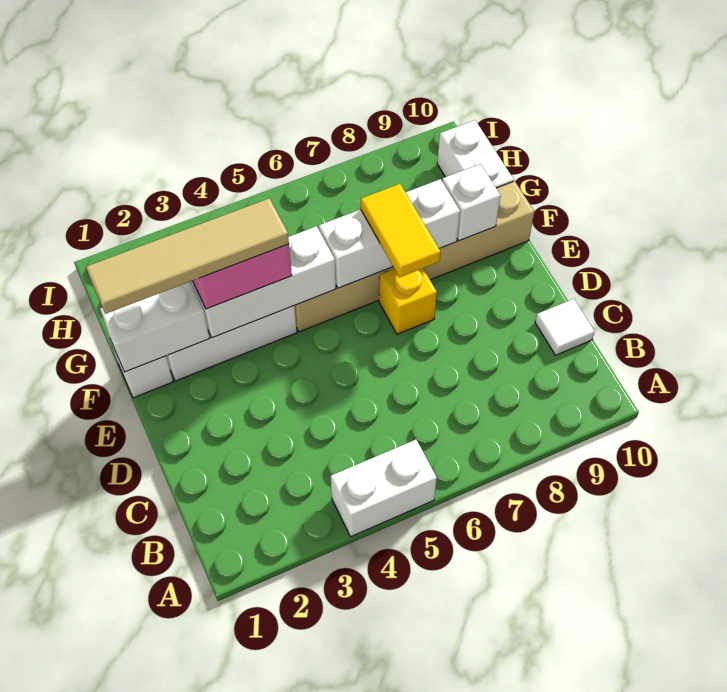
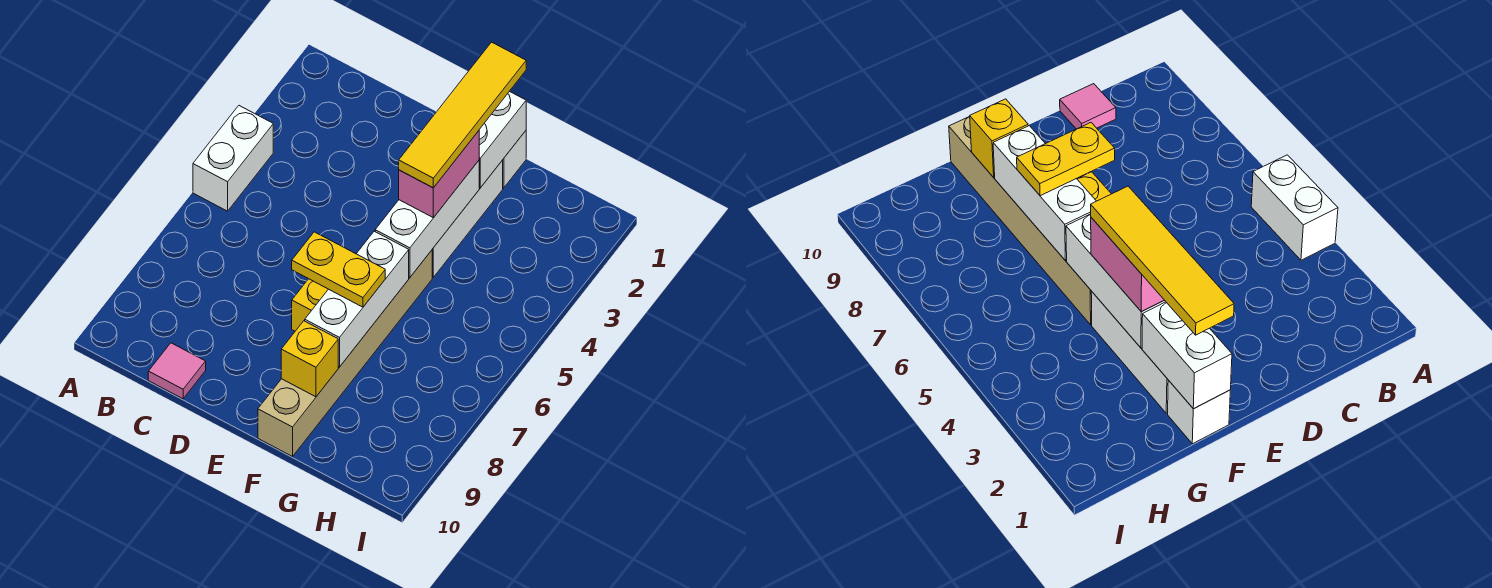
white tile C10 level 1 -> pink tile C10 level 1
yellow tile E7:F7 level 3 -> yellow plate E7:F7 level 3
tan tile F1:F4 level 4 -> yellow tile F1:F4 level 4
white brick F9 level 2 -> yellow brick F9 level 2
white brick G10:H10 level 1 -> none

